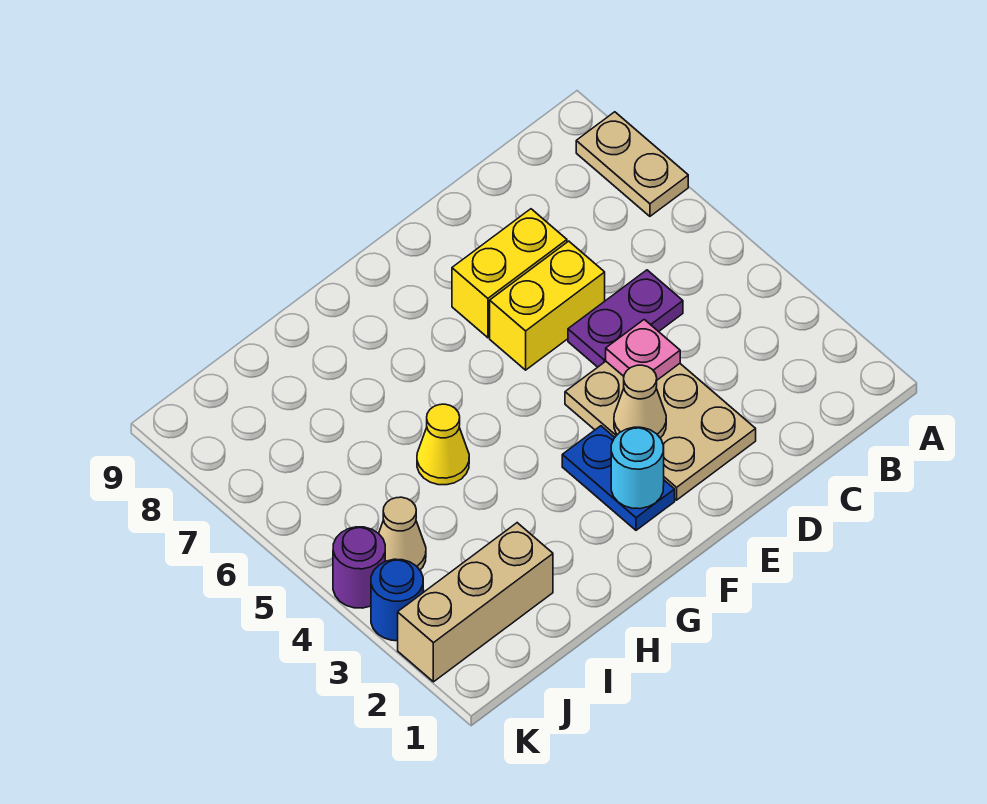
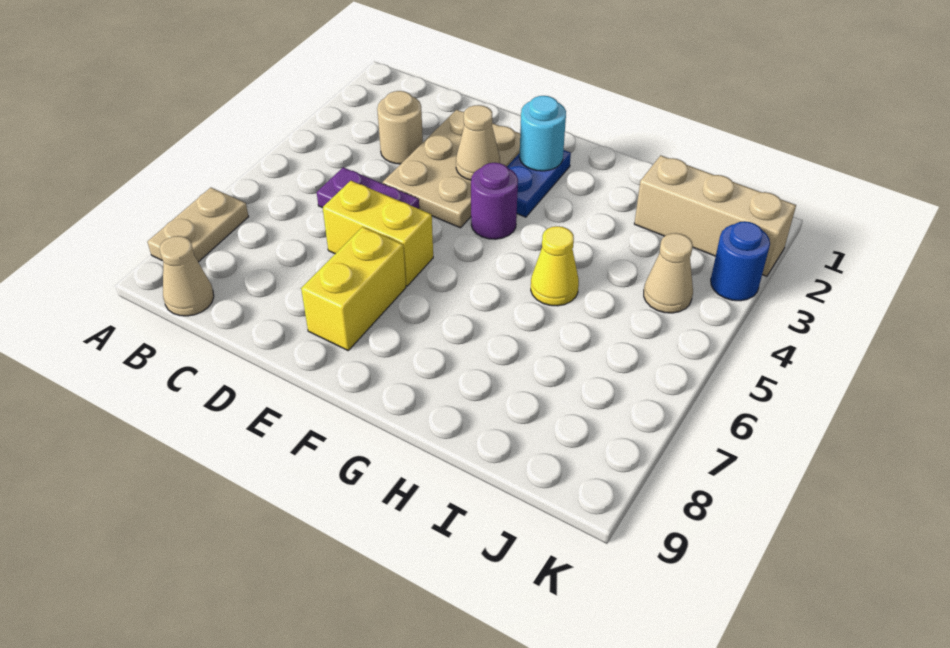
none -> tan cone B9 level 1
none -> tan round brick C3 level 1
pink plate D4 level 2 -> none
yellow brick D7:E7 level 1 -> yellow brick E7:E8 level 1
purple round brick K4 level 1 -> purple round brick F4 level 1

